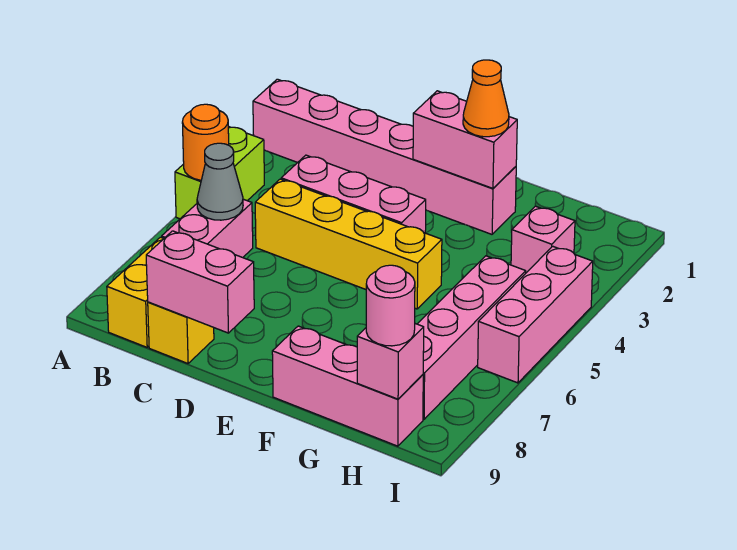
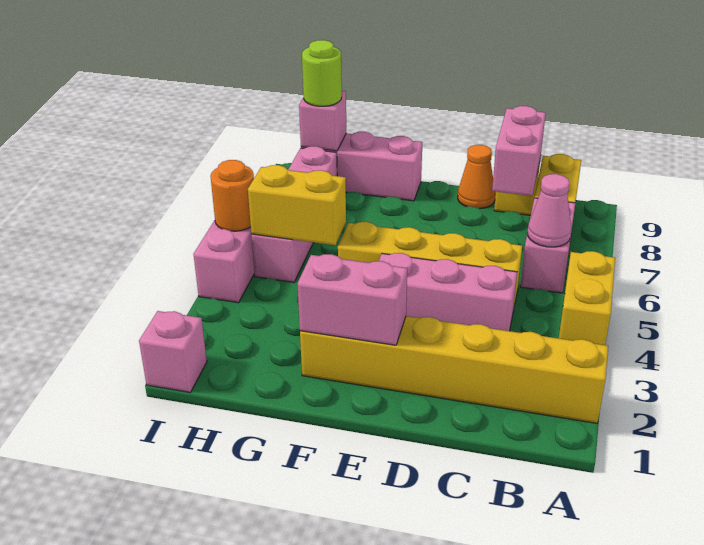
pink brick A2:F2 level 1 -> yellow brick A2:F2 level 1
lime brick A4:A5 level 1 -> yellow brick A4:A5 level 1
orange round brick A5 level 2 -> orange round brick I5 level 2
grey cone B6 level 2 -> pink cone B6 level 2
pink brick C9:D9 level 2 -> pink brick C8:C9 level 2
orange cone F2 level 3 -> orange cone D9 level 1
none -> yellow brick G5:H5 level 2
pink brick H3 level 1 -> pink brick I1 level 1
pink round brick H9 level 3 -> lime round brick H9 level 3

